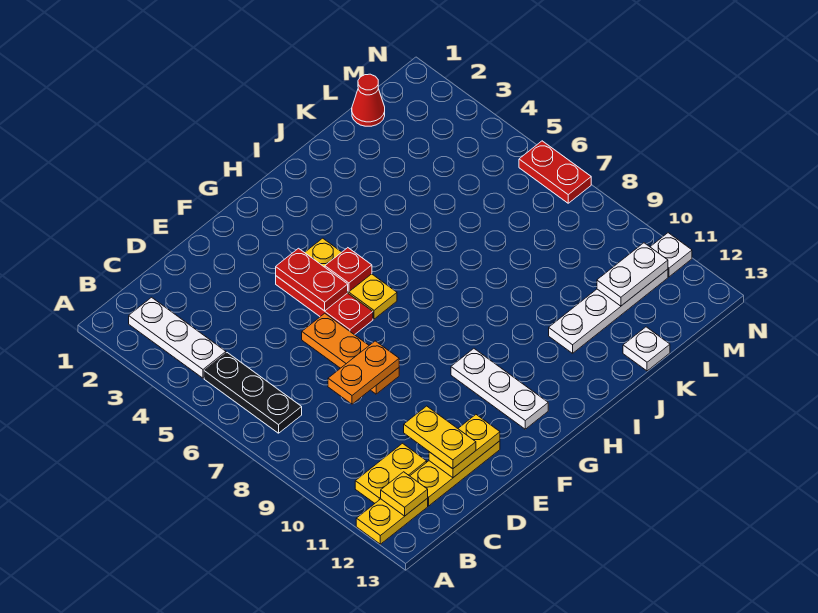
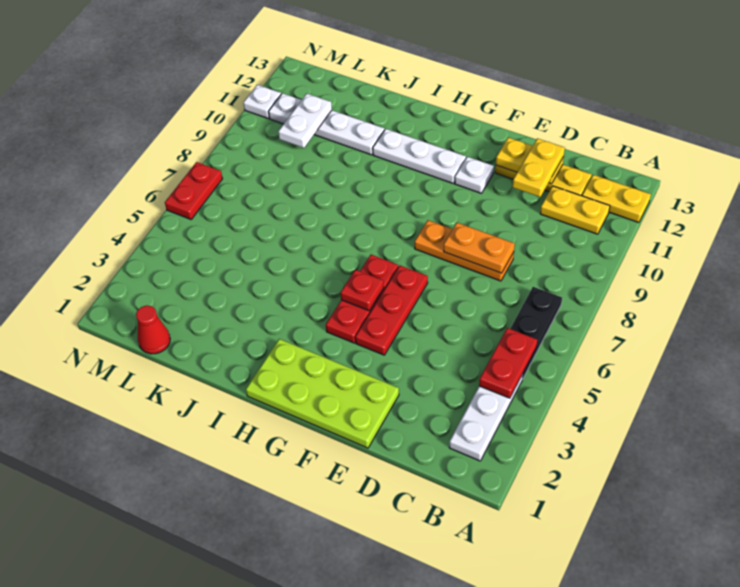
yellow plate B12 level 2 -> none
none -> lime plate E1:H2 level 1
orange plate E6:E8 level 1 -> orange plate D8:F8 level 1
red plate F4:F5 level 2 -> red plate B4:B5 level 2
yellow plate G4:G6 level 1 -> red plate G4:G6 level 1
white plate G10:G12 level 1 -> white plate G11:I11 level 1
white plate K13 level 1 -> white plate F11 level 1
white plate L11:M11 level 2 -> white plate L10:L11 level 2

